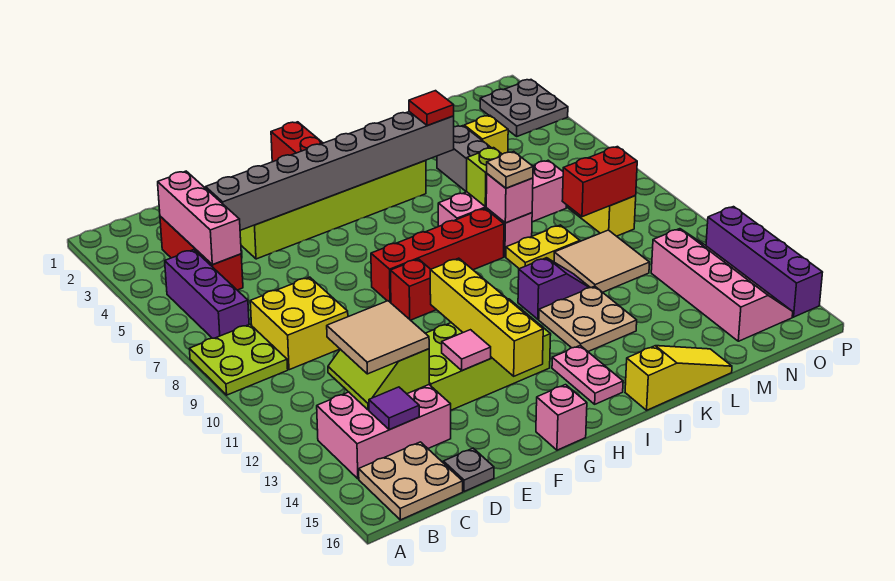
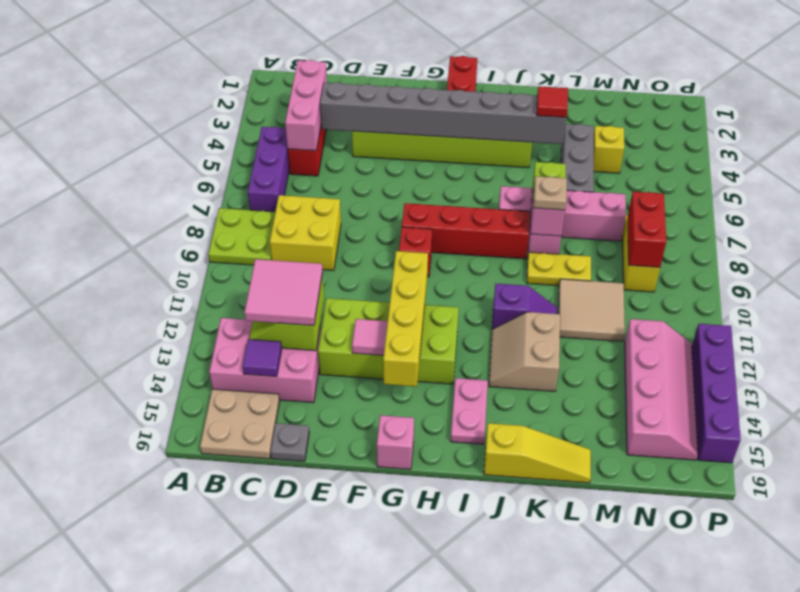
tan tile C12:D13 level 3 -> pink tile C12:D13 level 3
tan plate J12:K13 level 1 -> tan slope J12:K13 level 1 top K
red brick M9:N9 level 2 -> red brick N8:N9 level 2
grey plate O2:P3 level 1 -> none

